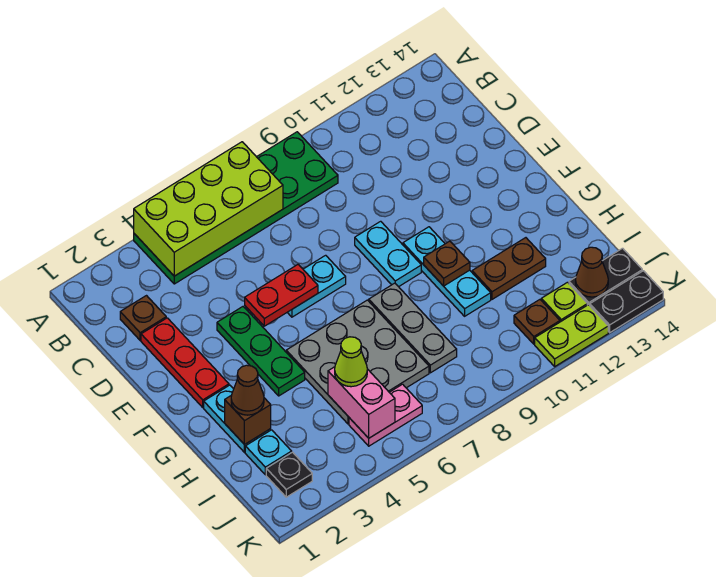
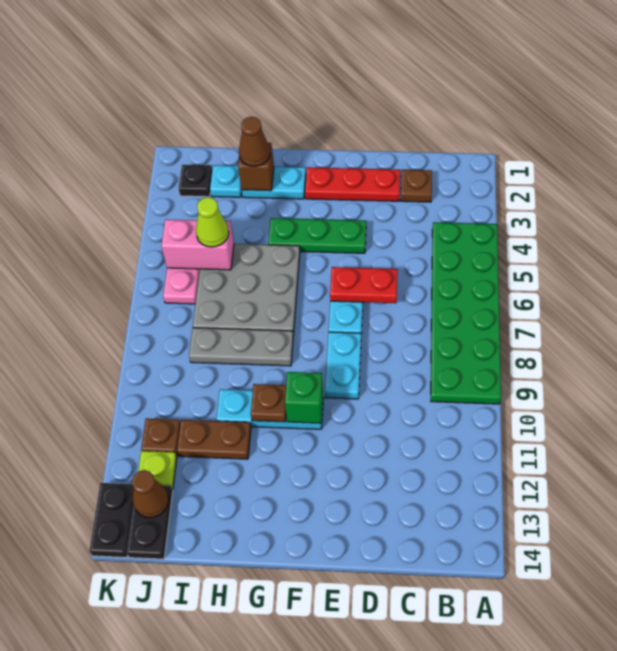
lime brick A4:B7 level 2 -> none
red plate E5:E6 level 2 -> red plate D6:E6 level 2
cyan plate E9:F9 level 1 -> cyan plate E8:E9 level 1
none -> green brick F10 level 2
brown plate H11:H12 level 1 -> brown plate H11:I11 level 1
lime plate K11:K12 level 1 -> none

